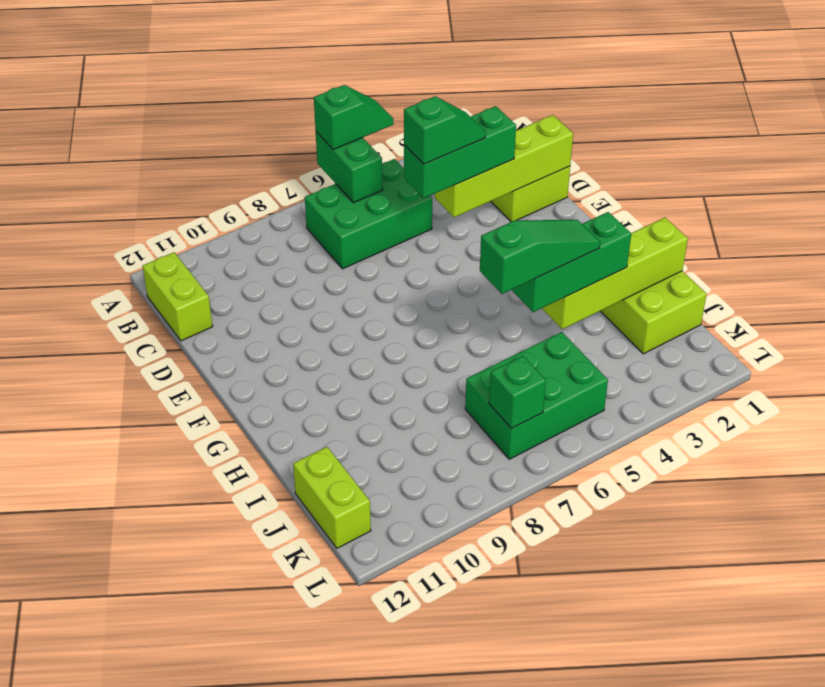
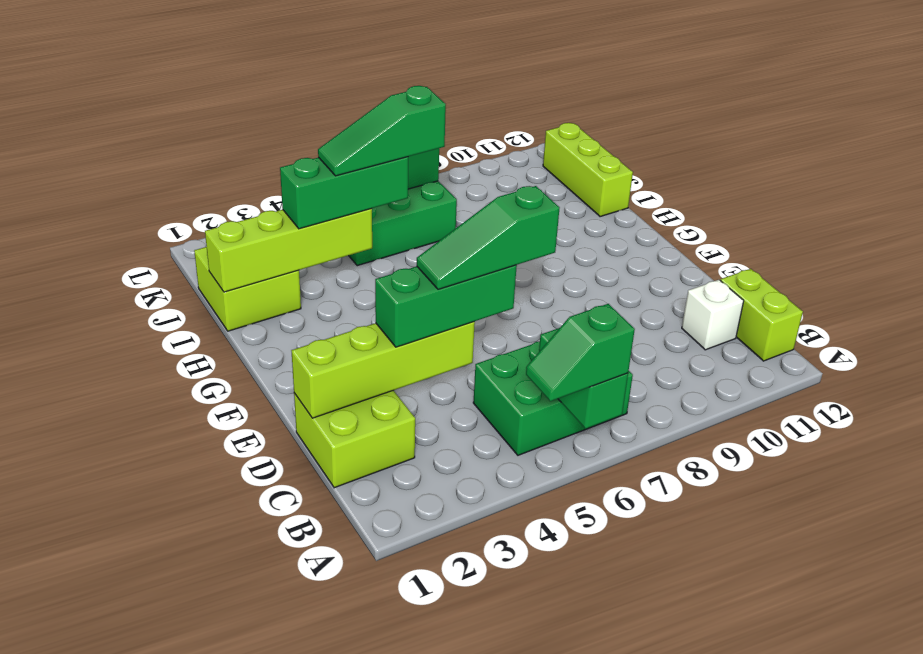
none -> white brick C11 level 1
green slope D4:D5 level 4 top 5 -> green slope D4:D6 level 4 top 6
lime brick J12:K12 level 1 -> lime brick I12:K12 level 1

